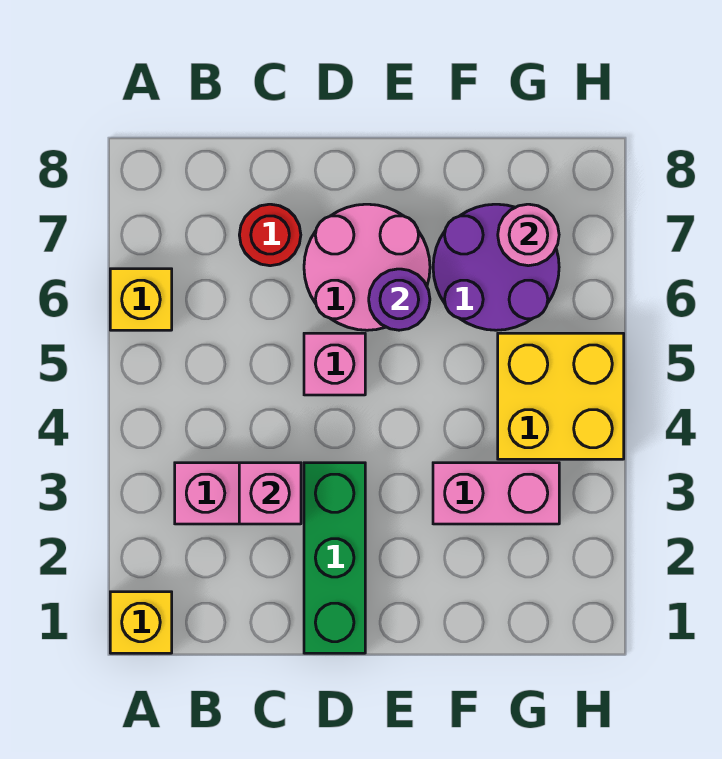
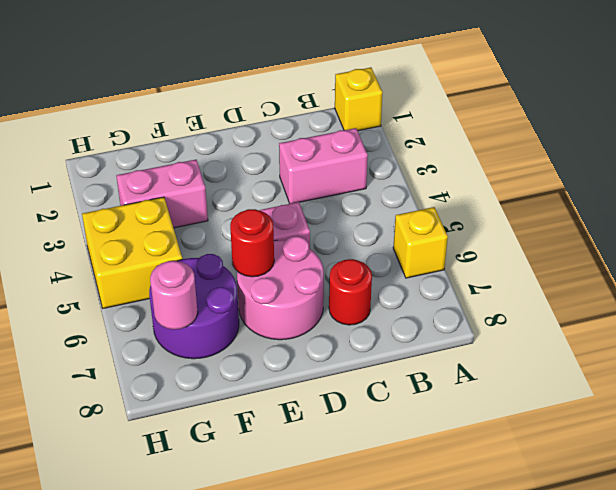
pink brick C3 level 2 -> none
green brick D1:D3 level 1 -> none
purple round brick E6 level 2 -> red round brick E6 level 2

